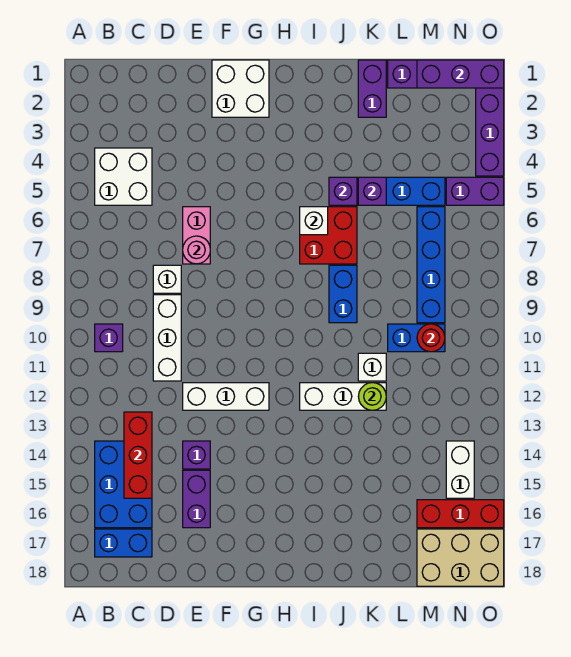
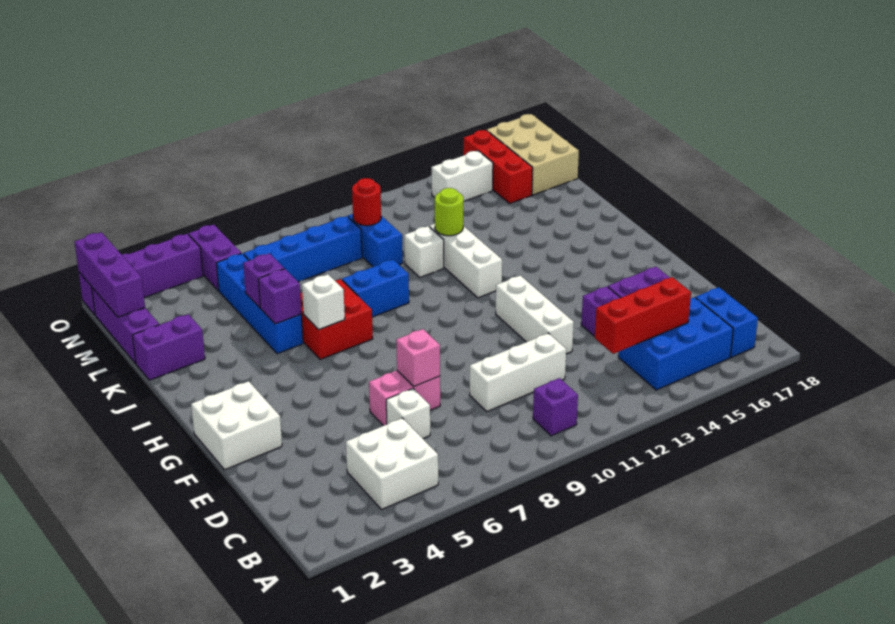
white brick D8 level 1 -> white brick D6 level 1
pink round brick E7 level 2 -> pink brick E7 level 2

